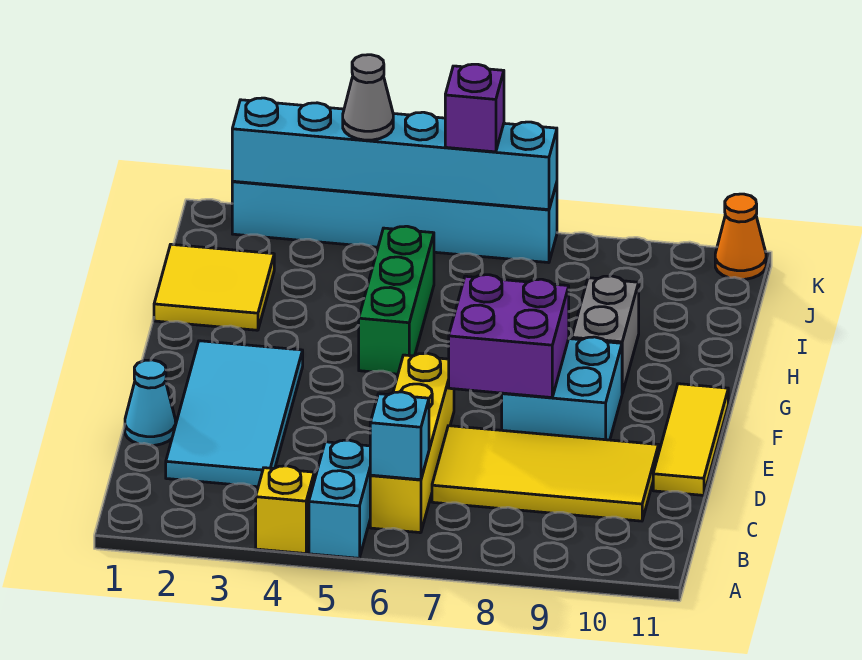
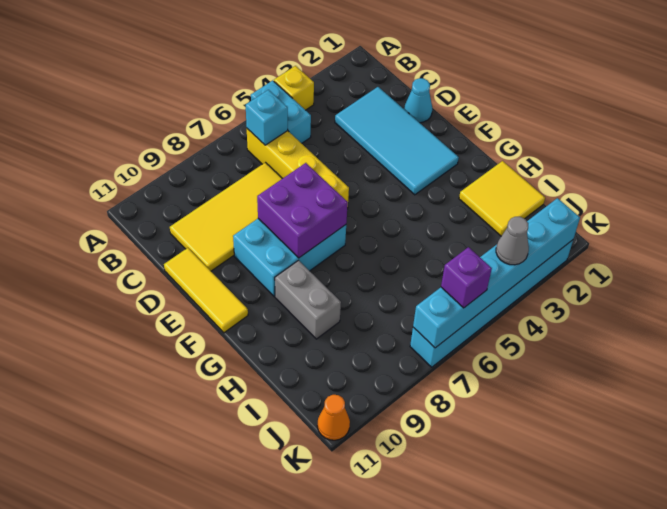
cyan brick E8:F9 level 1 -> cyan brick E7:F9 level 1
green brick G5:I5 level 1 -> none

